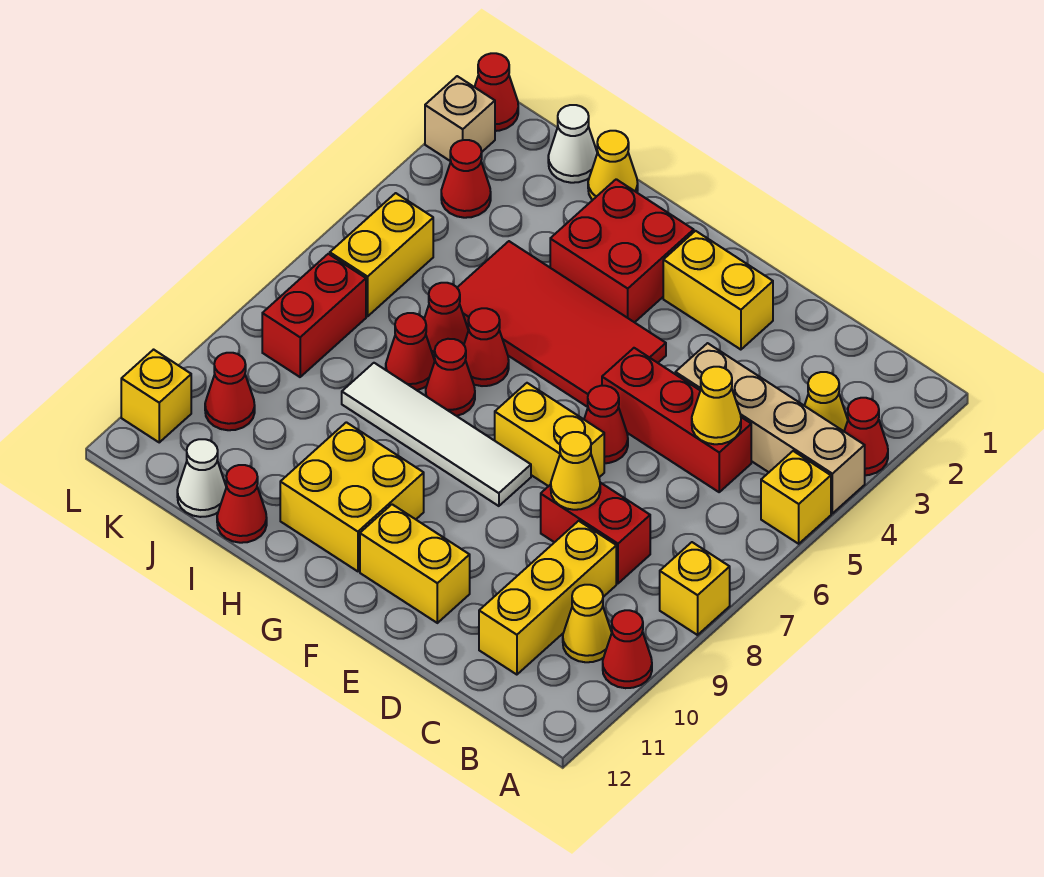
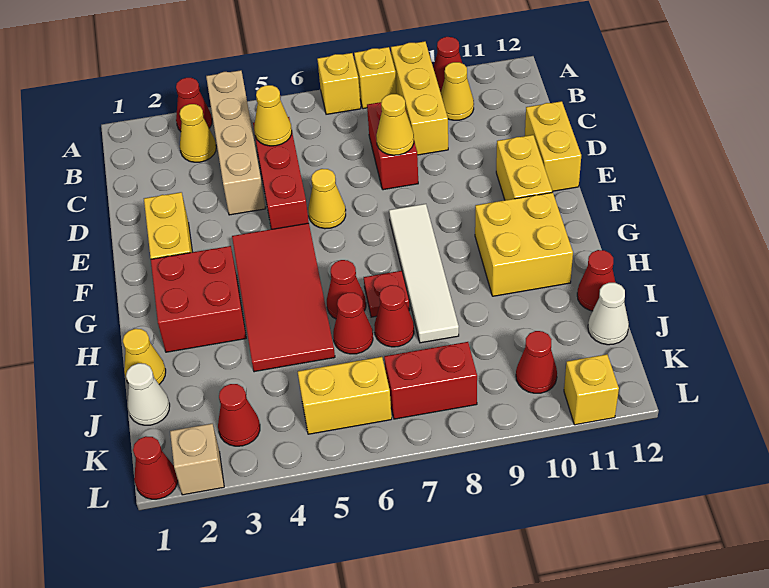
yellow brick A5 level 1 -> yellow brick A7 level 1
yellow brick C9:C11 level 1 -> yellow brick A9:C9 level 1
red cone E6 level 1 -> yellow cone E6 level 1
yellow brick E7:F7 level 1 -> yellow brick D12:E12 level 1
red cone H7 level 1 -> red plate H7 level 1

